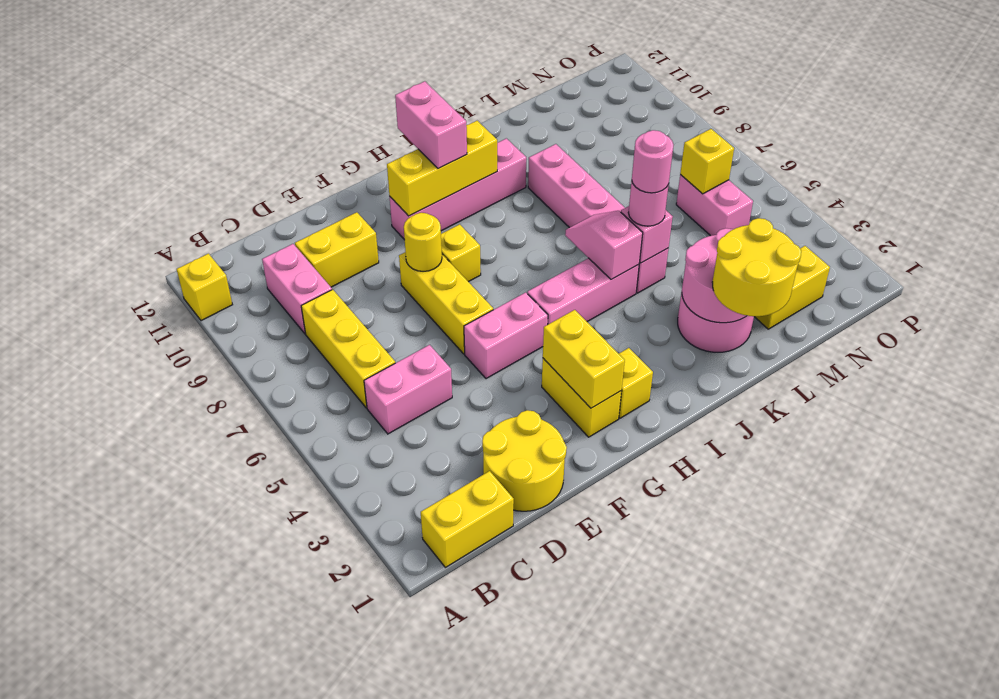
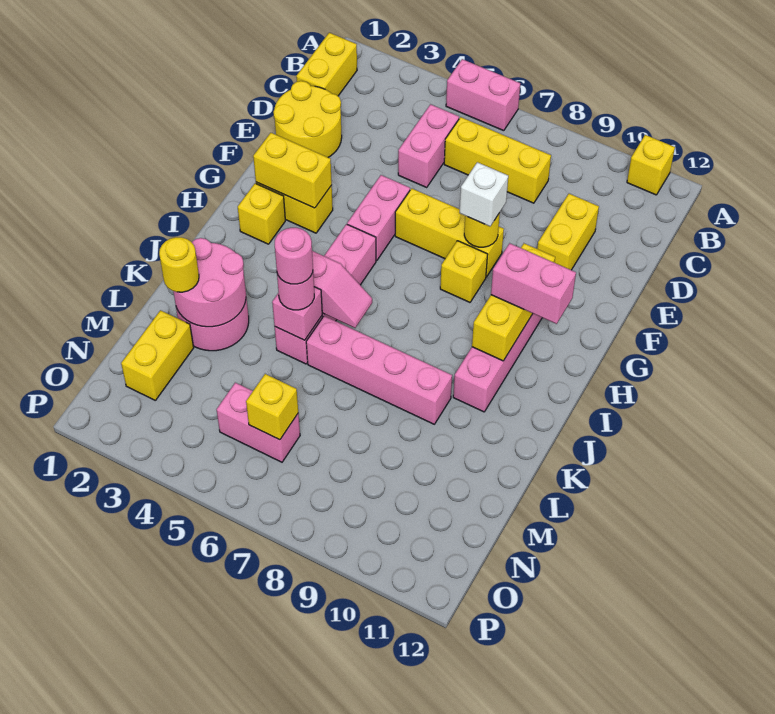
pink brick C9:C10 level 1 -> pink brick A5:A6 level 1
none -> white brick F8 level 3
yellow round brick K1:L2 level 3 -> yellow round brick L2 level 3

